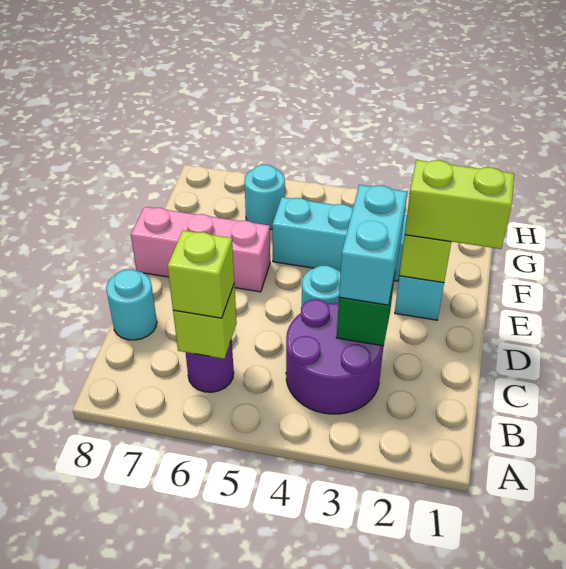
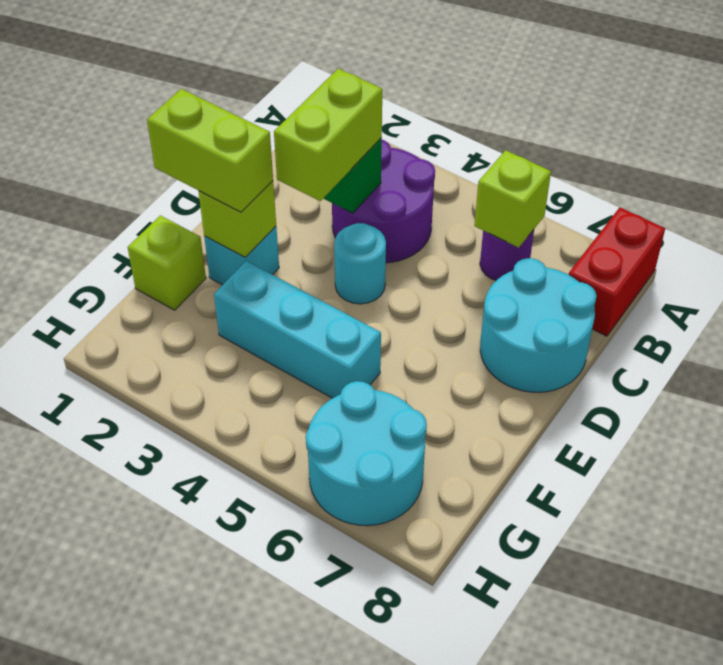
none -> red brick A8:B8 level 1
lime brick B6 level 3 -> lime brick F1 level 1
cyan brick C3:D3 level 3 -> lime brick C3:D3 level 3
cyan round brick C8 level 1 -> cyan round brick C7:D8 level 1
pink brick E6:E8 level 1 -> none
cyan round brick G6 level 1 -> cyan round brick G6:H7 level 1

